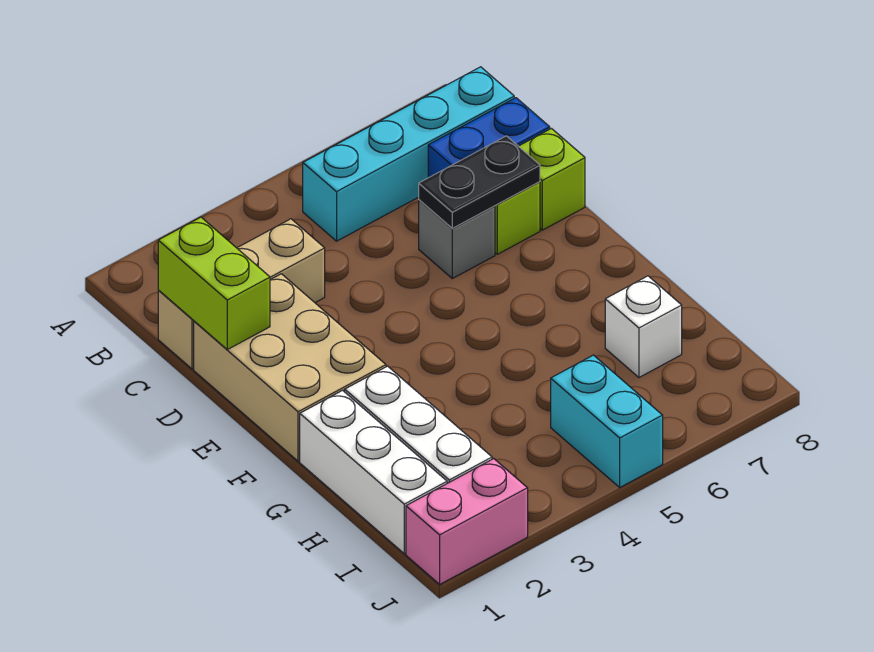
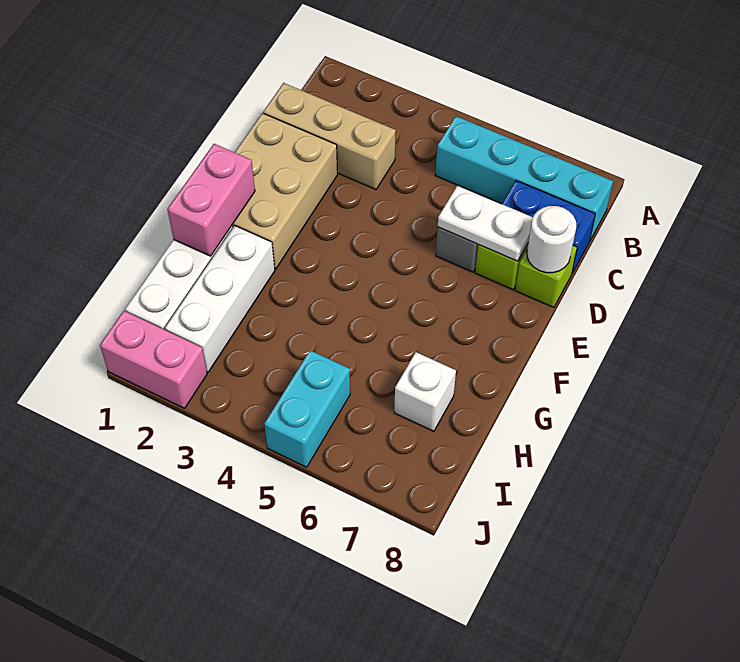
lime brick C1:D1 level 2 -> none
black plate D6:D7 level 2 -> white plate D6:D7 level 2
none -> white round brick D8 level 2
none -> pink brick F1:G1 level 2

